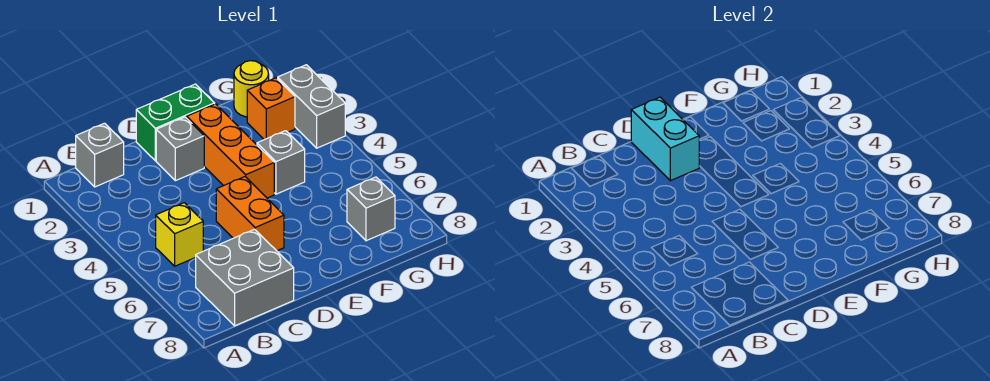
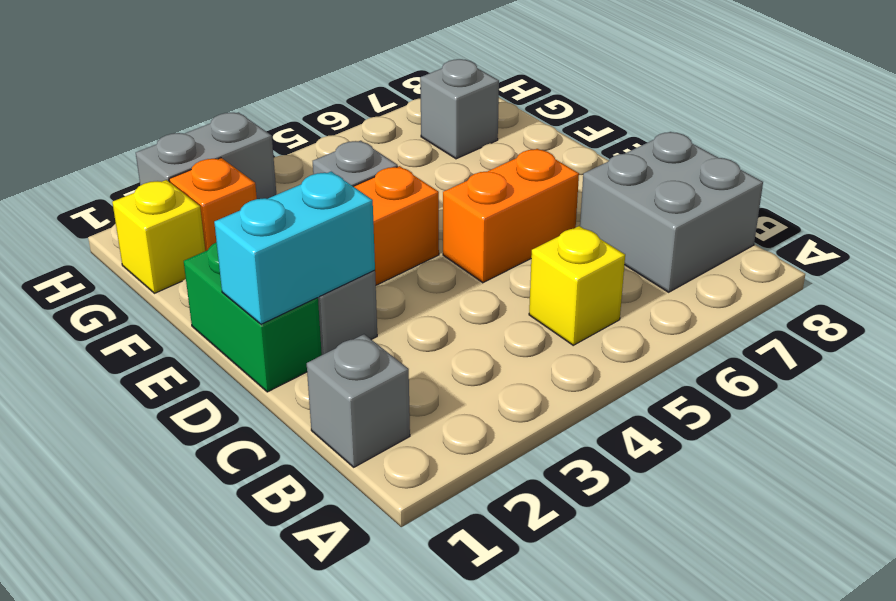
yellow round brick G1 level 1 -> yellow brick G1 level 1

